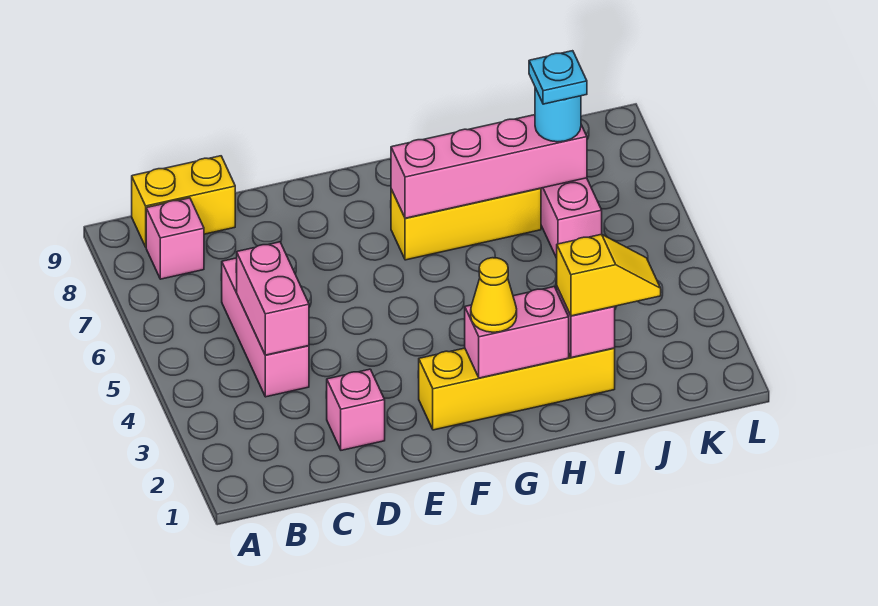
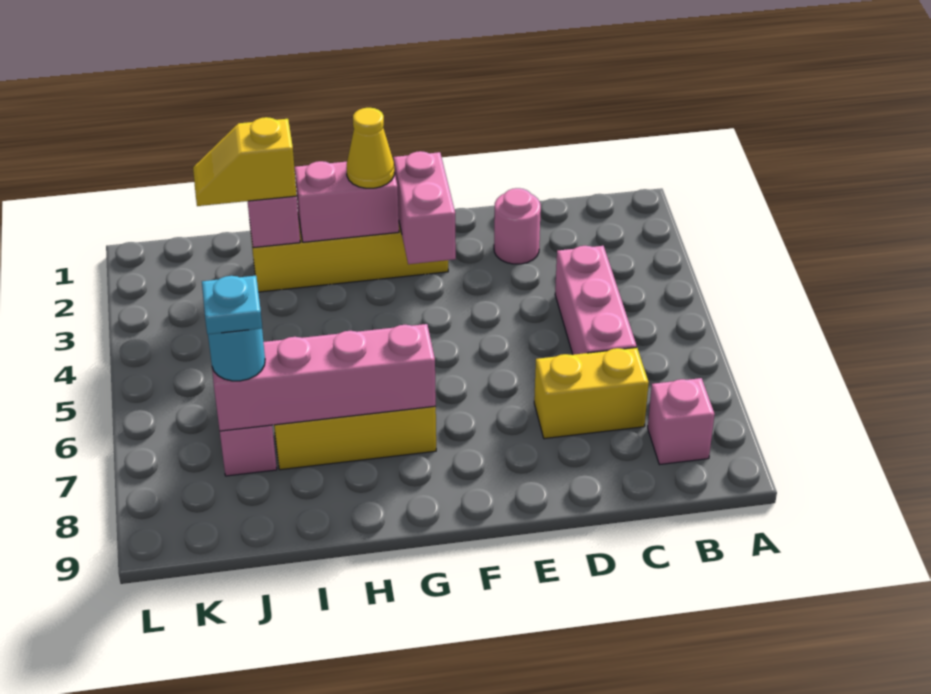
yellow brick B9:C9 level 1 -> yellow brick C7:D7 level 1
pink brick C4:C5 level 2 -> pink brick F2:F3 level 2
pink brick D2 level 1 -> pink round brick D2 level 1

